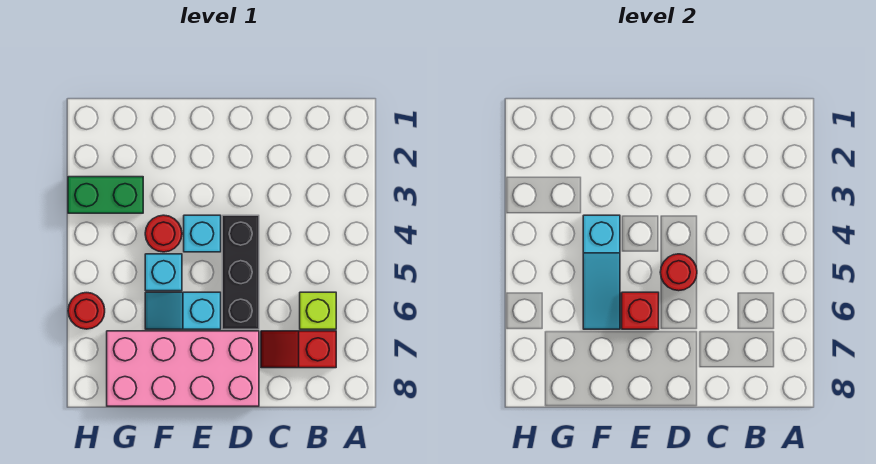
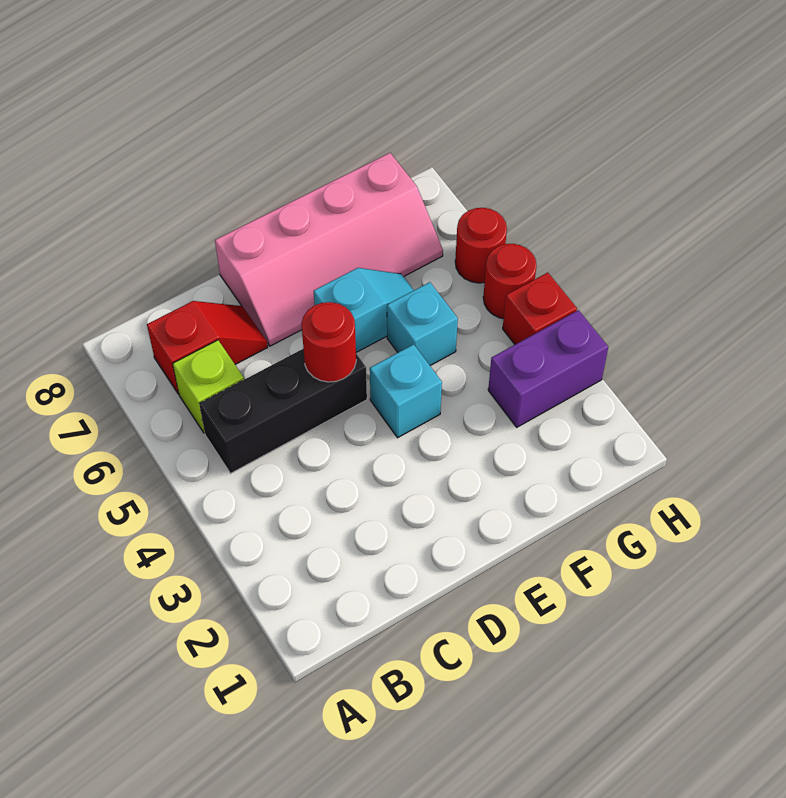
black brick D4:D6 level 1 -> black brick B5:D5 level 1
pink brick D7:G8 level 1 -> pink slope D7:G8 level 1 top 8
red brick E6 level 2 -> red brick H4 level 1
red round brick F4 level 1 -> red round brick H5 level 1
cyan slope F4:F6 level 2 top 4 -> none
green brick G3:H3 level 1 -> purple brick G3:H3 level 1

